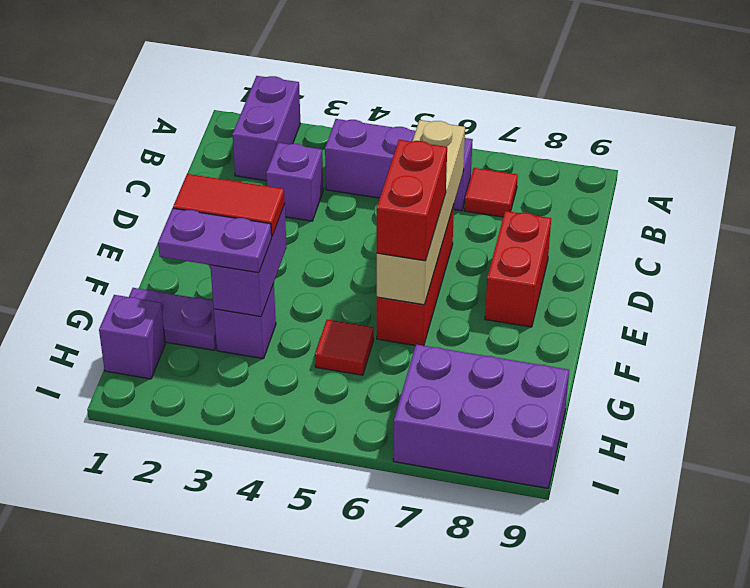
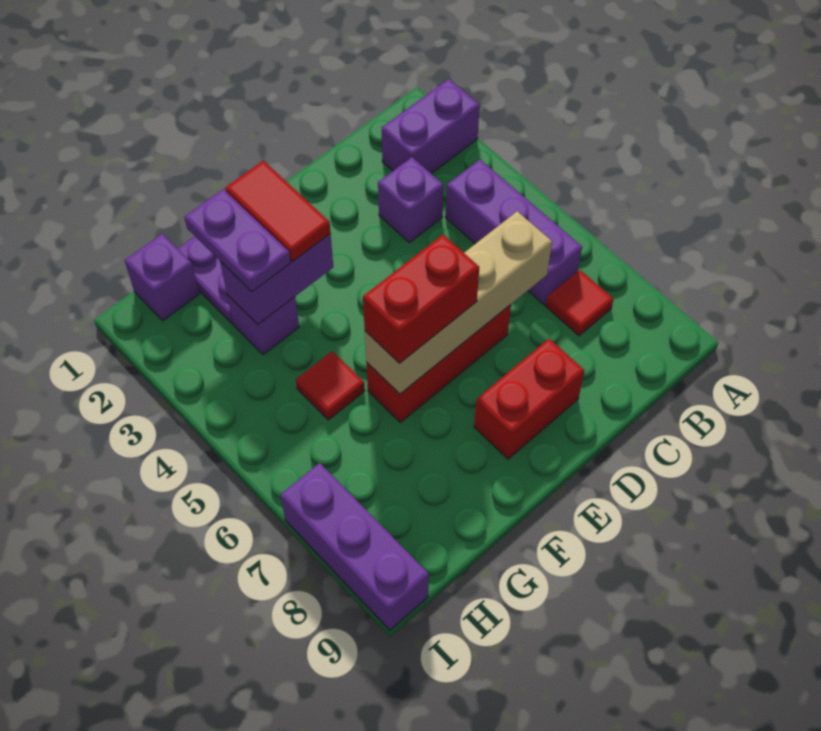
purple brick H7:I9 level 1 -> purple brick I7:I9 level 1

